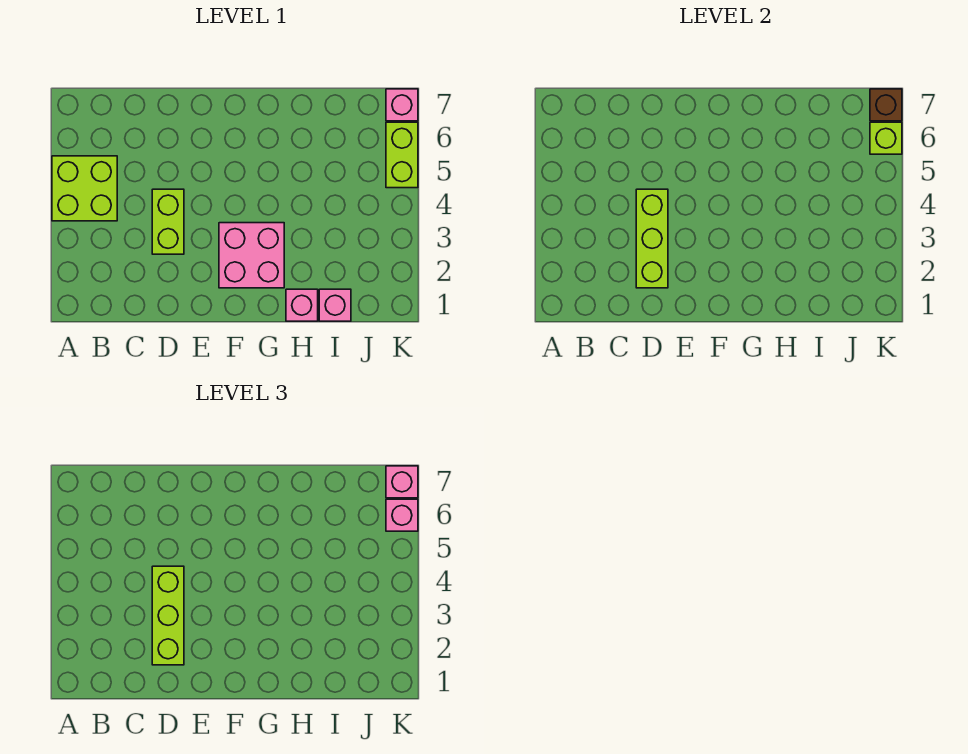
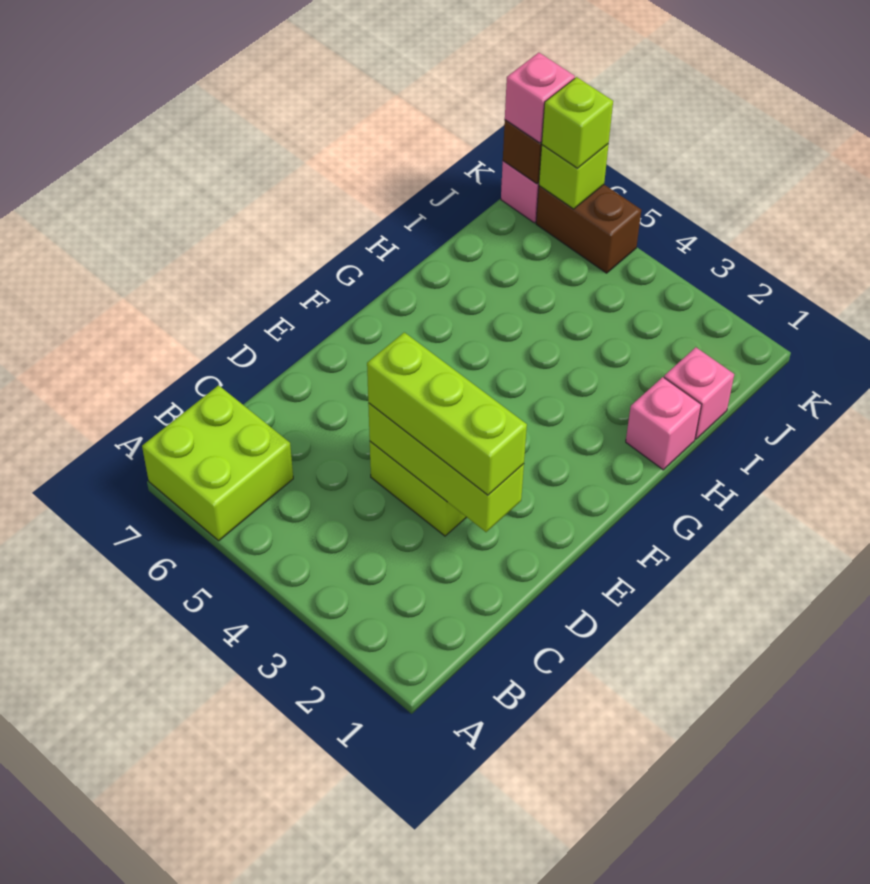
lime brick A4:B5 level 1 -> lime brick A6:B7 level 1
pink brick F2:G3 level 1 -> none
lime brick K5:K6 level 1 -> brown brick K5:K6 level 1
pink brick K6 level 3 -> lime brick K6 level 3

